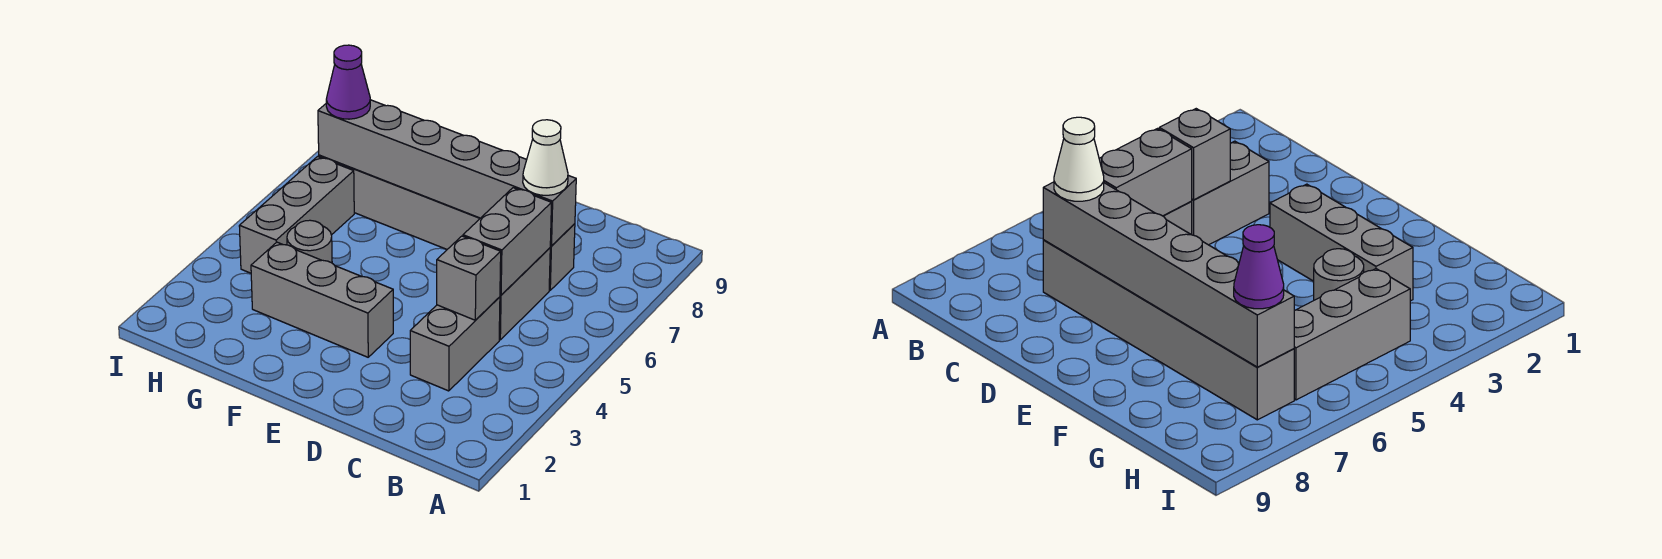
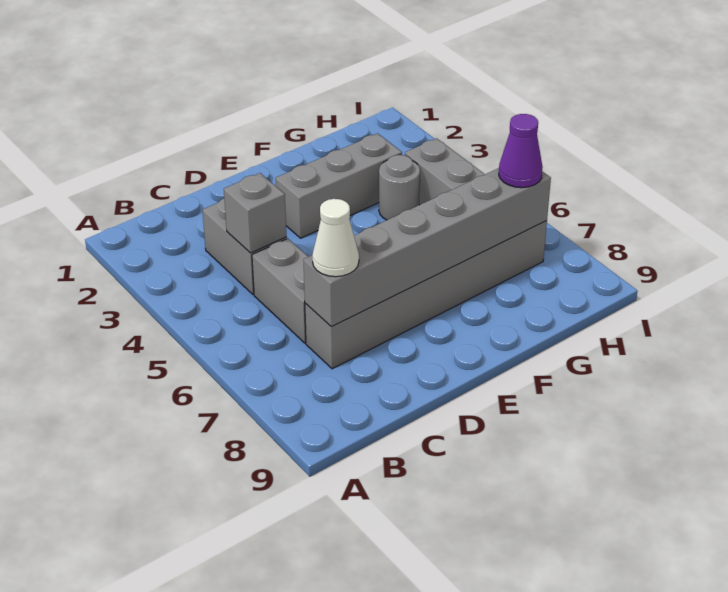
grey brick C5:C6 level 2 -> none

